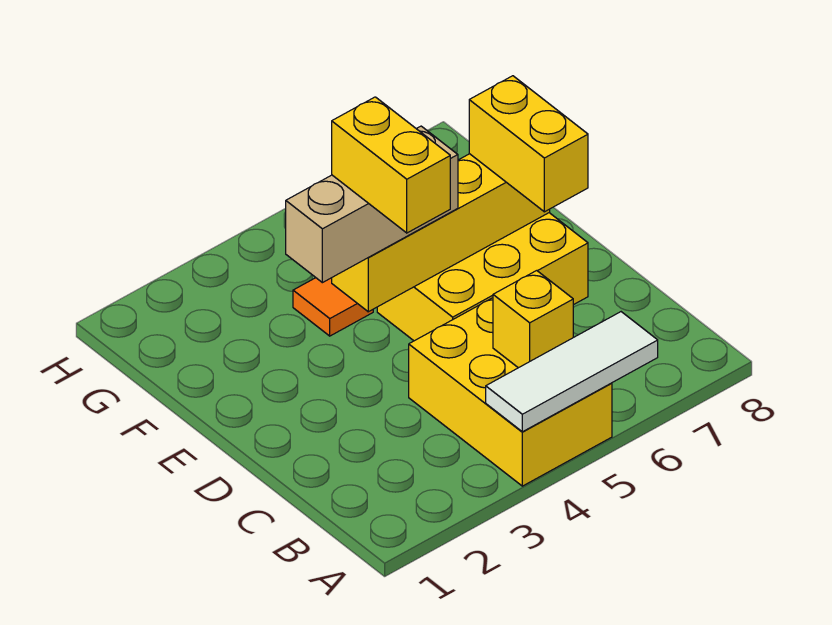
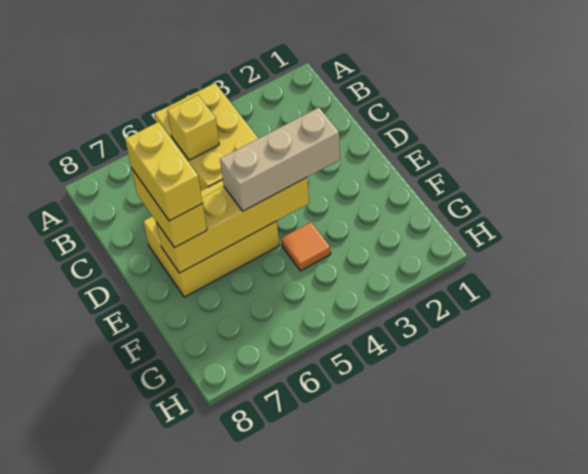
white tile A4:A6 level 2 -> none
yellow brick D4:E4 level 4 -> yellow brick D7:E7 level 4

